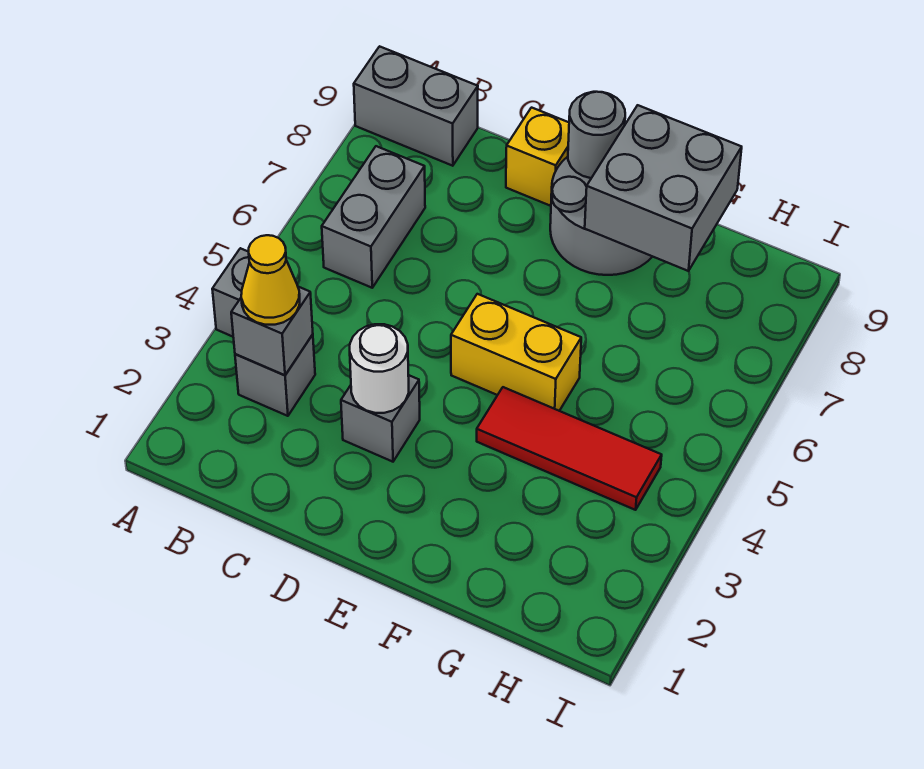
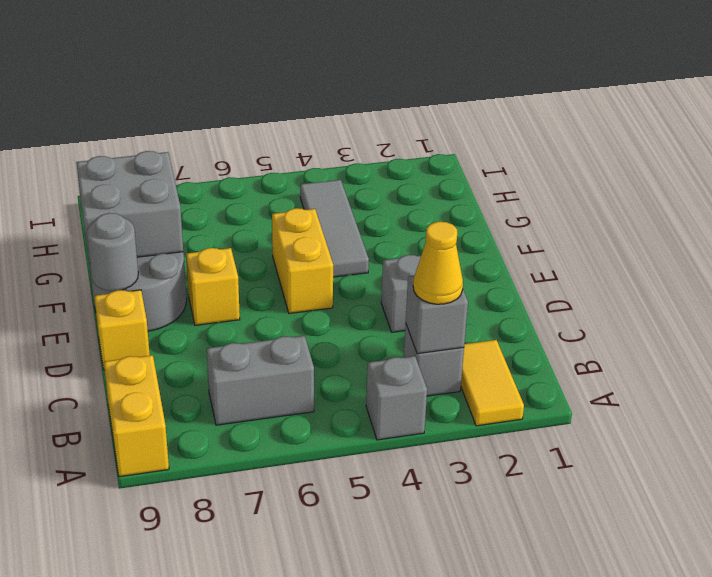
none -> yellow tile A2:B2 level 1
grey brick A9:B9 level 1 -> yellow brick A9:B9 level 1
white round brick D3 level 2 -> none
none -> yellow brick E7 level 1
red tile F4:H4 level 1 -> grey tile F4:H4 level 1

